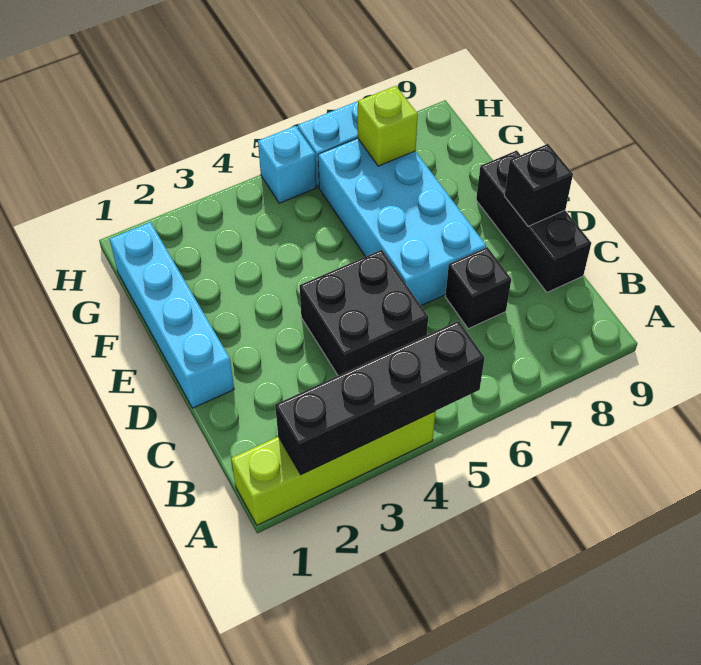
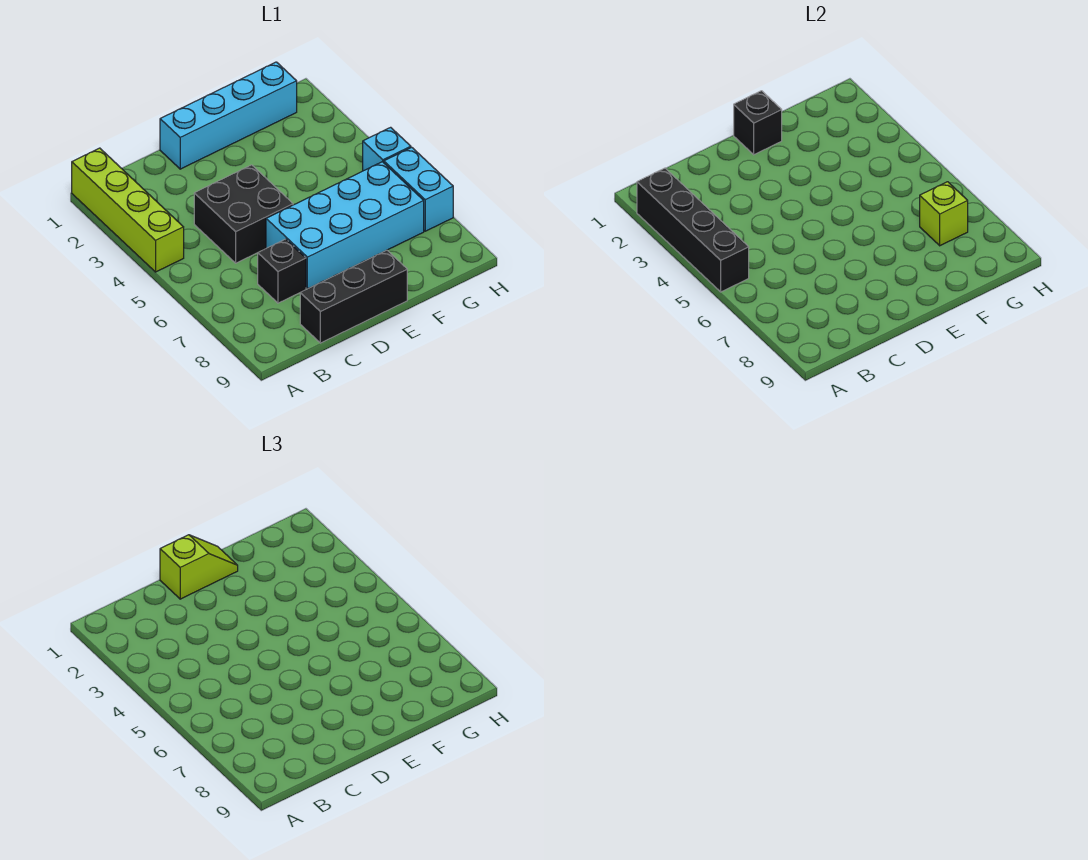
none -> lime slope D1:E1 level 3 top D
black brick D9 level 2 -> black brick E1 level 2

